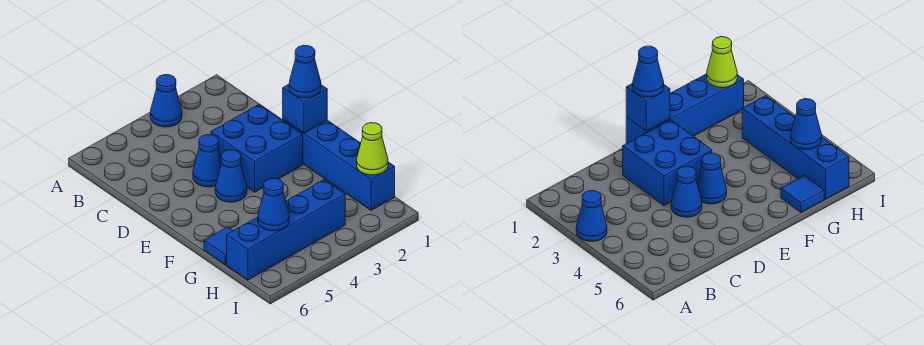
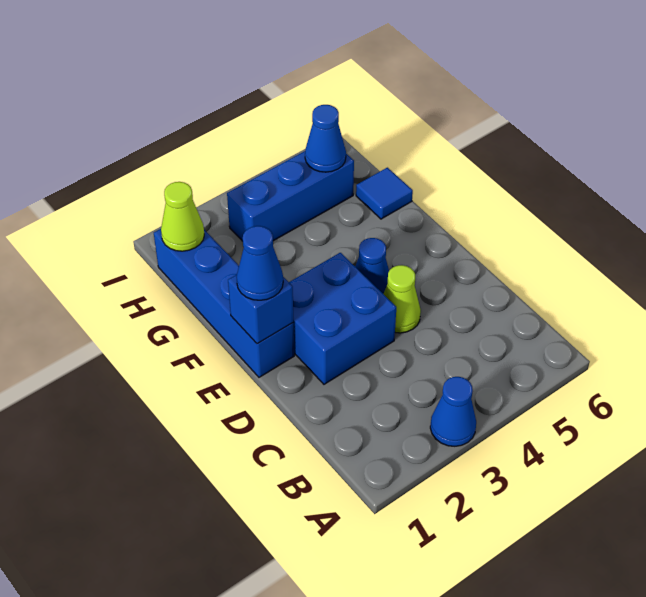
blue cone D4 level 1 -> lime cone D4 level 1
blue brick H3:H6 level 1 -> blue brick H3:H5 level 1

